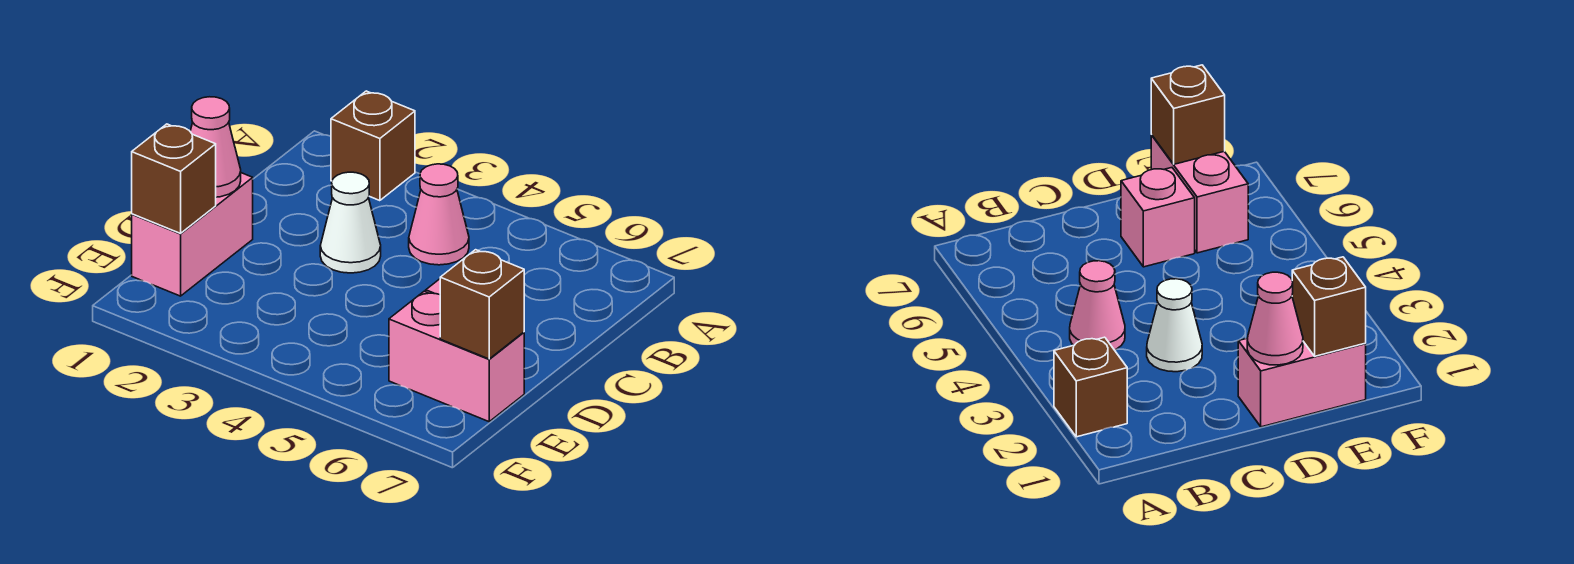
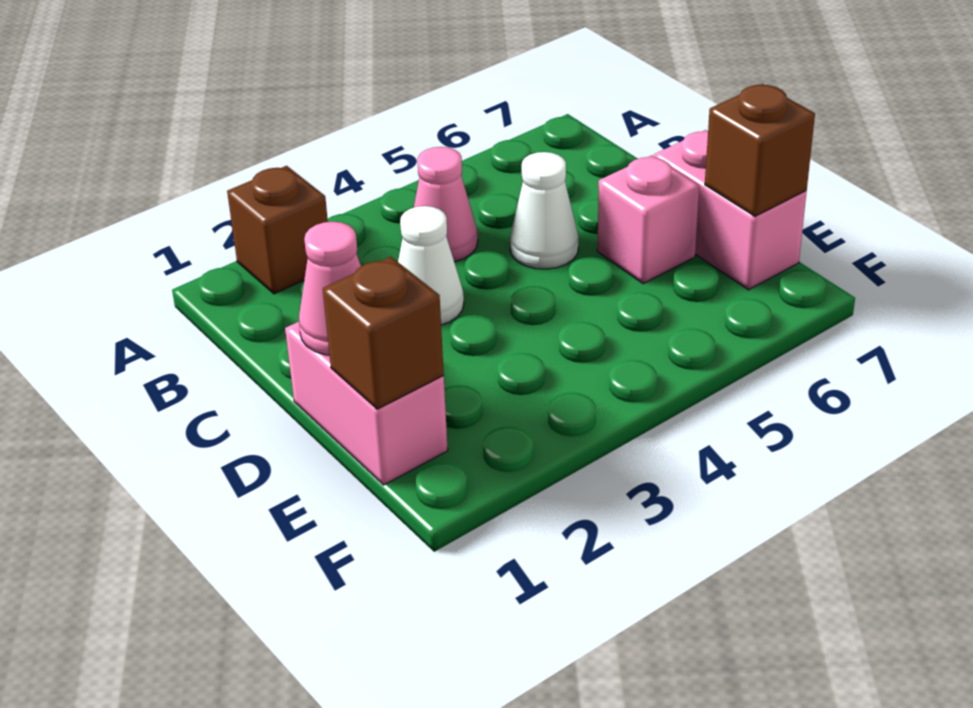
none -> white cone C5 level 1
pink brick E6:E7 level 1 -> pink brick D7:E7 level 1

